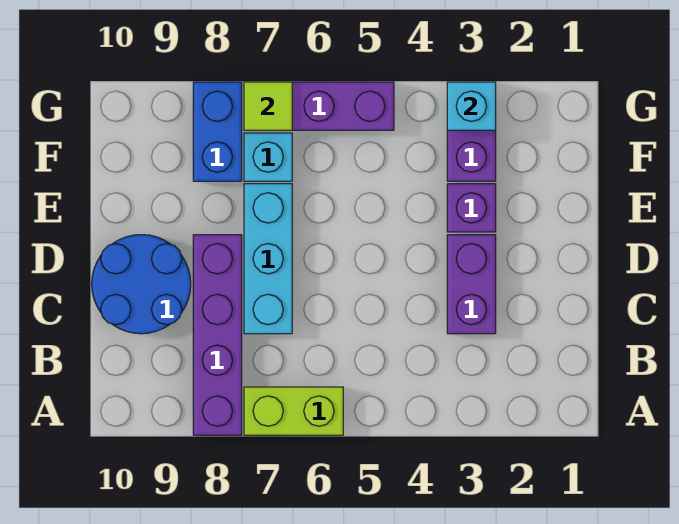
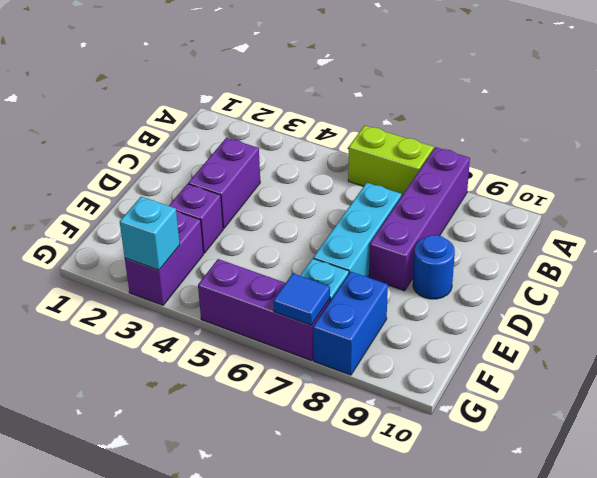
blue round brick C9:D10 level 1 -> blue round brick D9 level 1
lime tile G7 level 2 -> blue tile G7 level 2

